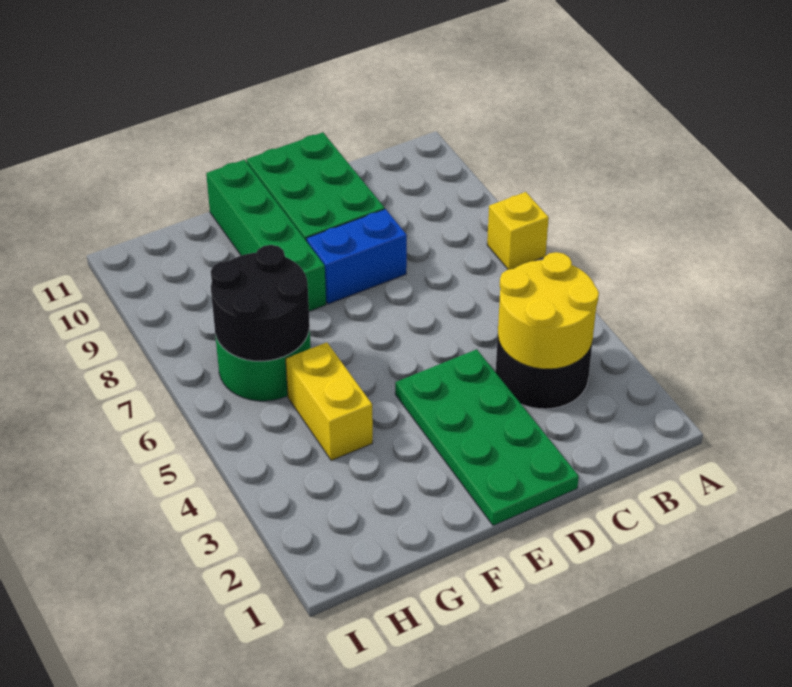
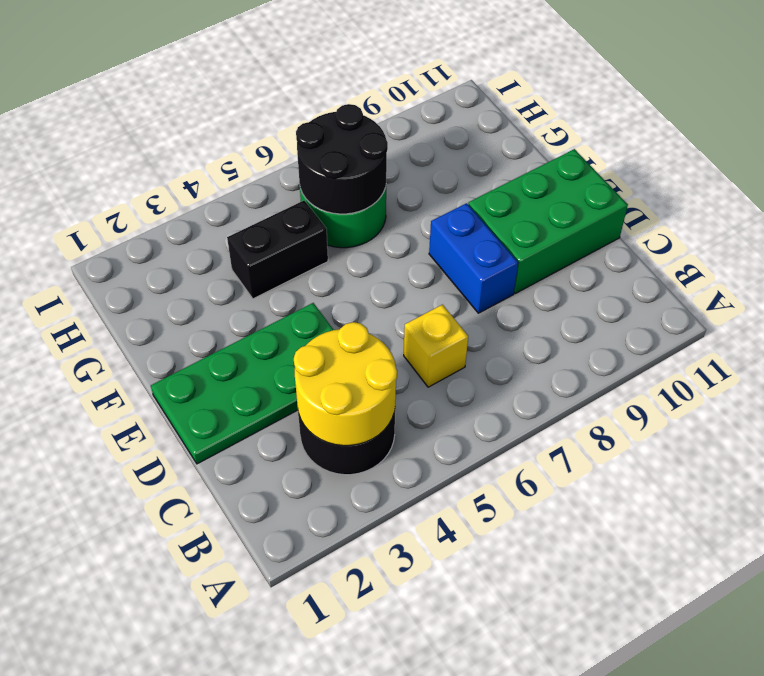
yellow brick A7 level 1 -> yellow brick C6 level 1
green brick F8:F11 level 1 -> none
yellow brick G4:G5 level 1 -> black brick G4:G5 level 1

